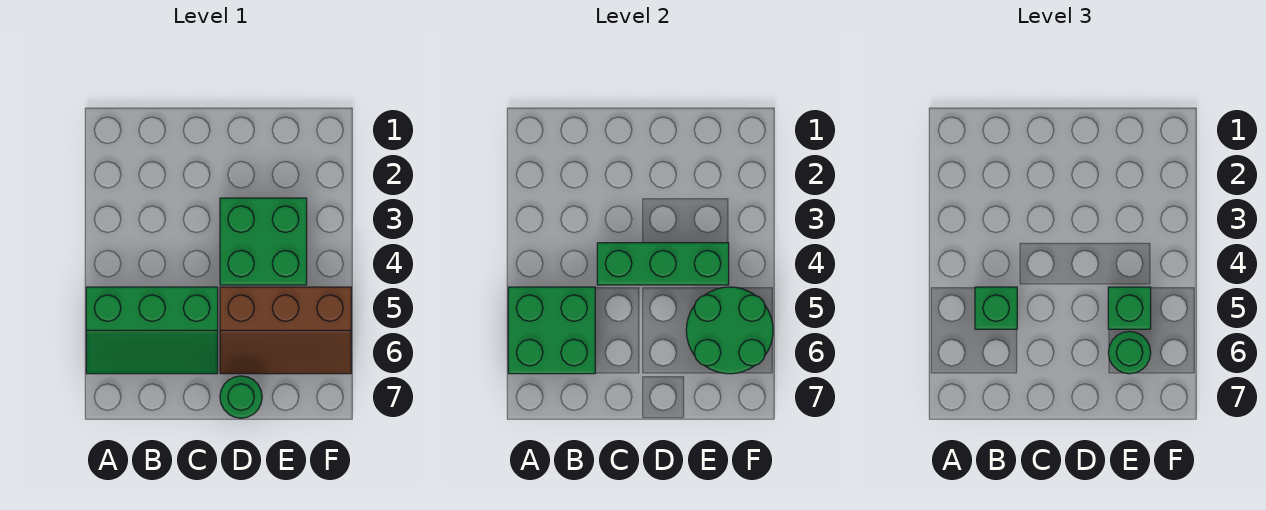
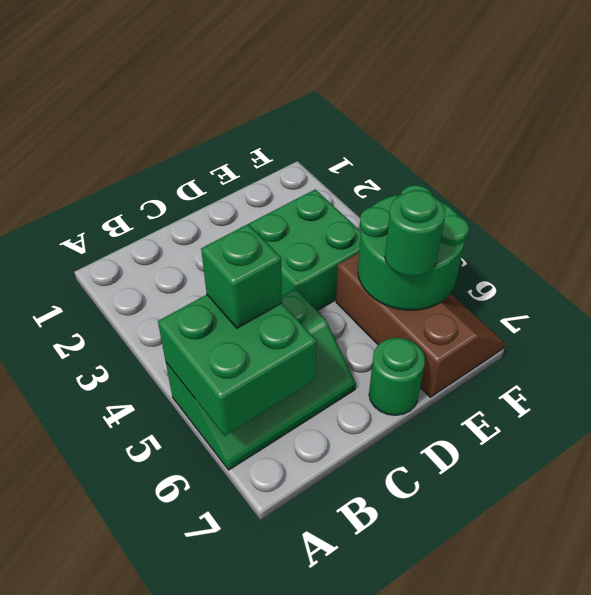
green brick C4:E4 level 2 -> none
brown slope D5:F6 level 1 top 5 -> brown slope E5:F7 level 1 top E
green brick E5 level 3 -> none

